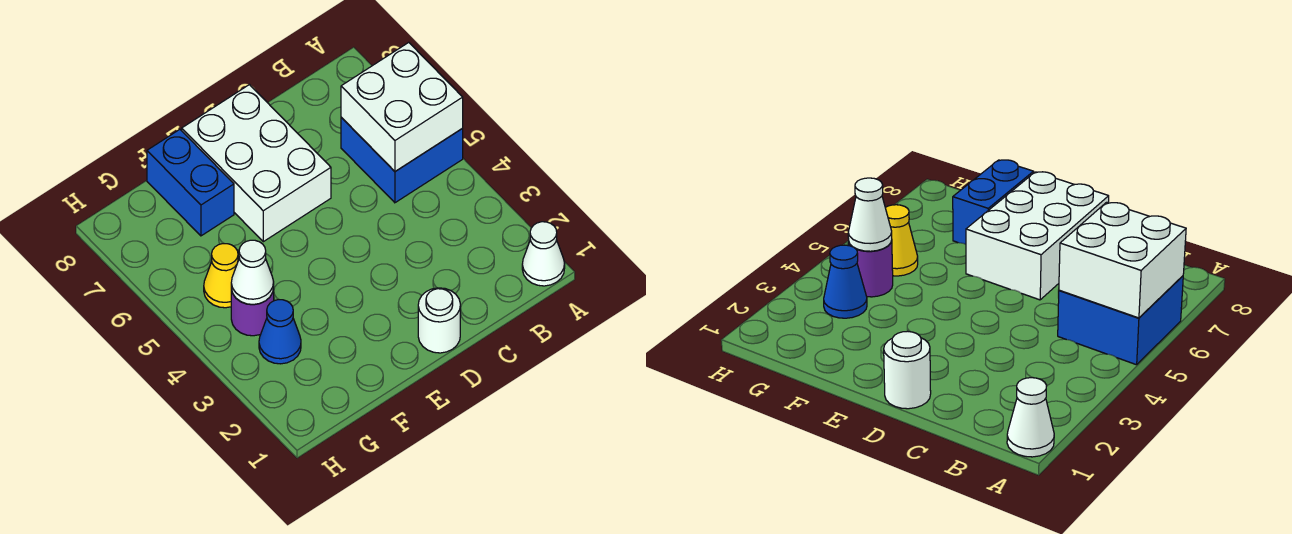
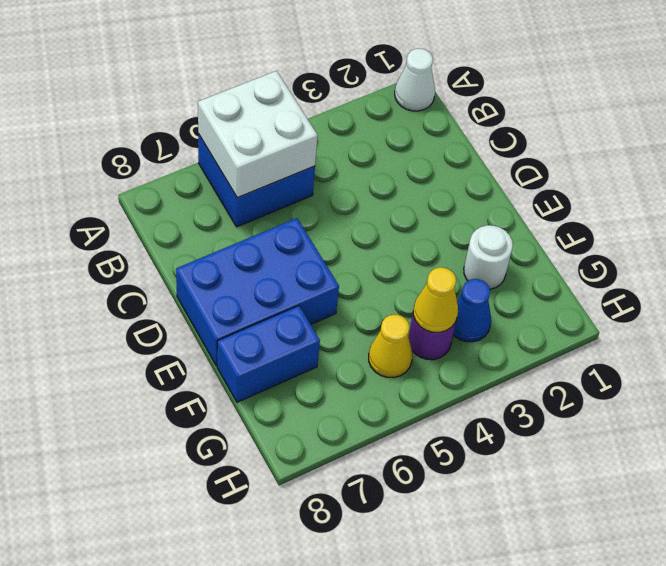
white round brick D1 level 1 -> white round brick F2 level 1
white brick D6:E8 level 1 -> blue brick D6:E8 level 1
white cone G4 level 2 -> yellow cone G4 level 2

